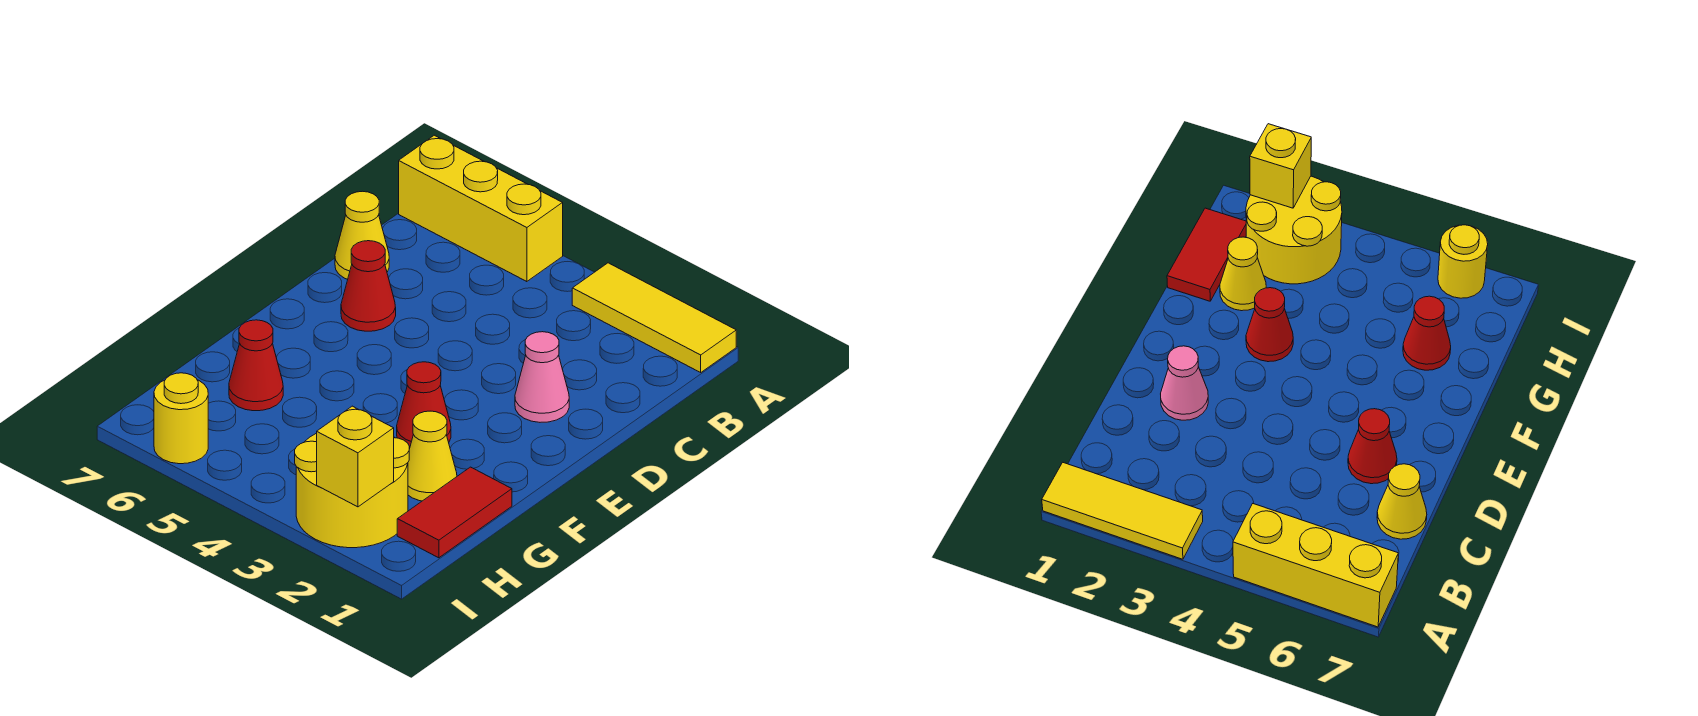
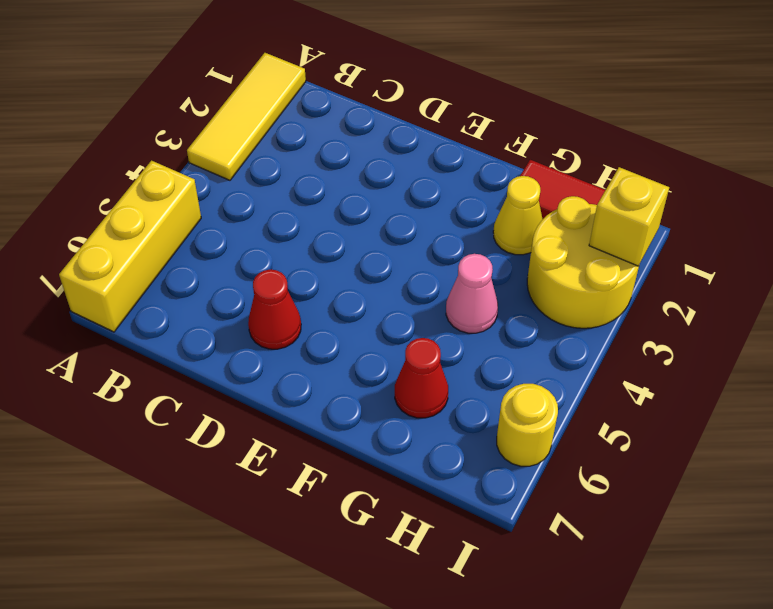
yellow cone C7 level 1 -> none
pink cone D2 level 1 -> pink cone G4 level 1
red cone F3 level 1 -> none

